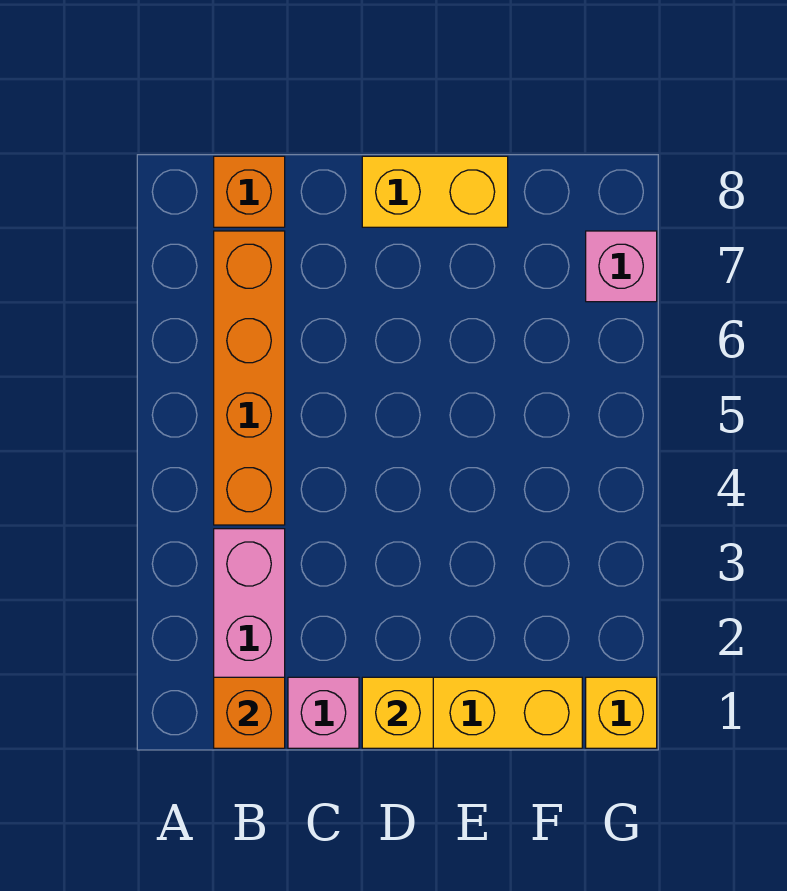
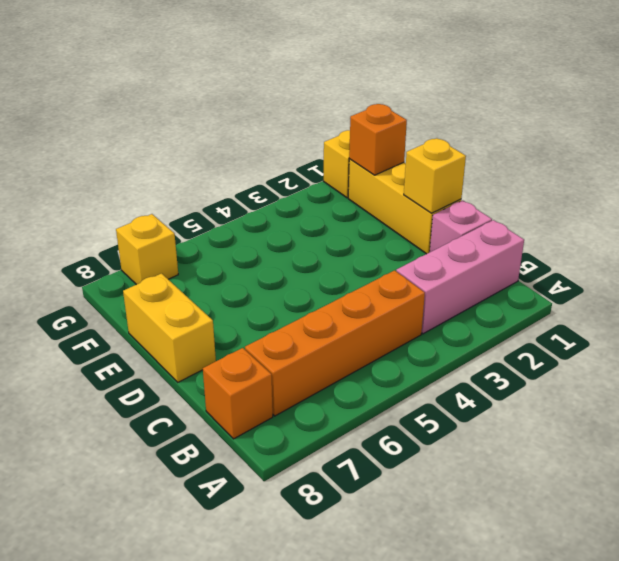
orange brick B1 level 2 -> orange brick F1 level 2
pink brick G7 level 1 -> yellow brick G7 level 1

